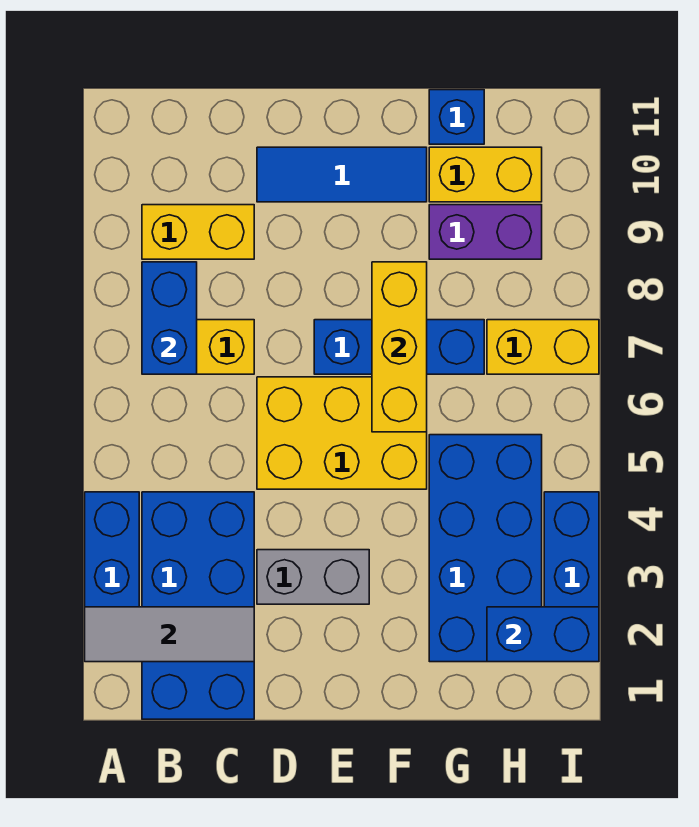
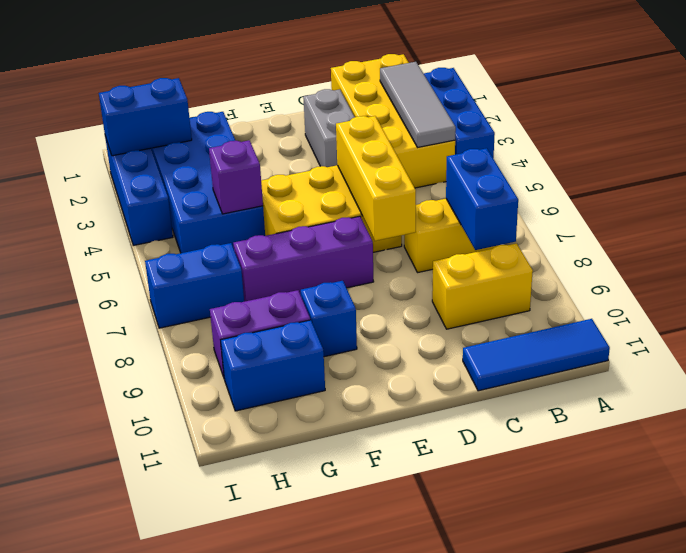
grey tile A2:C2 level 2 -> grey tile B2:B4 level 2
blue brick B1:C4 level 1 -> yellow brick B1:C4 level 1
grey brick D3:E3 level 1 -> grey brick D2:D3 level 1
blue tile D10:F10 level 1 -> blue tile A11:C11 level 1
blue brick E7:G7 level 1 -> purple brick E7:G7 level 1
yellow brick F6:F8 level 2 -> yellow brick D5:D7 level 2
none -> purple brick G5 level 2
yellow brick G10:H10 level 1 -> blue brick G10:H10 level 1
blue brick G11 level 1 -> blue brick F9 level 1
yellow brick H7:I7 level 1 -> blue brick H7:I7 level 1

